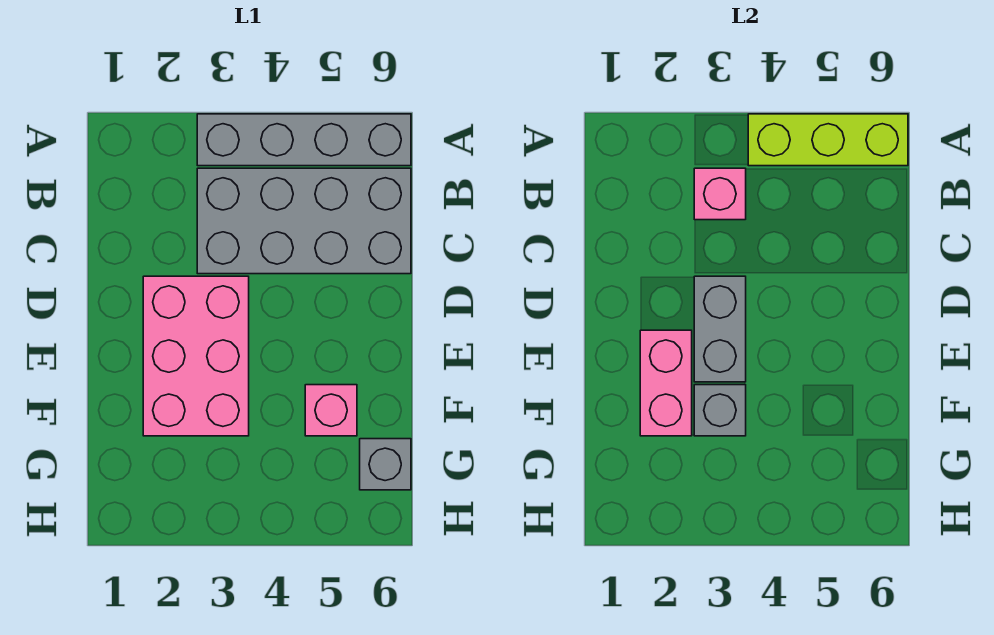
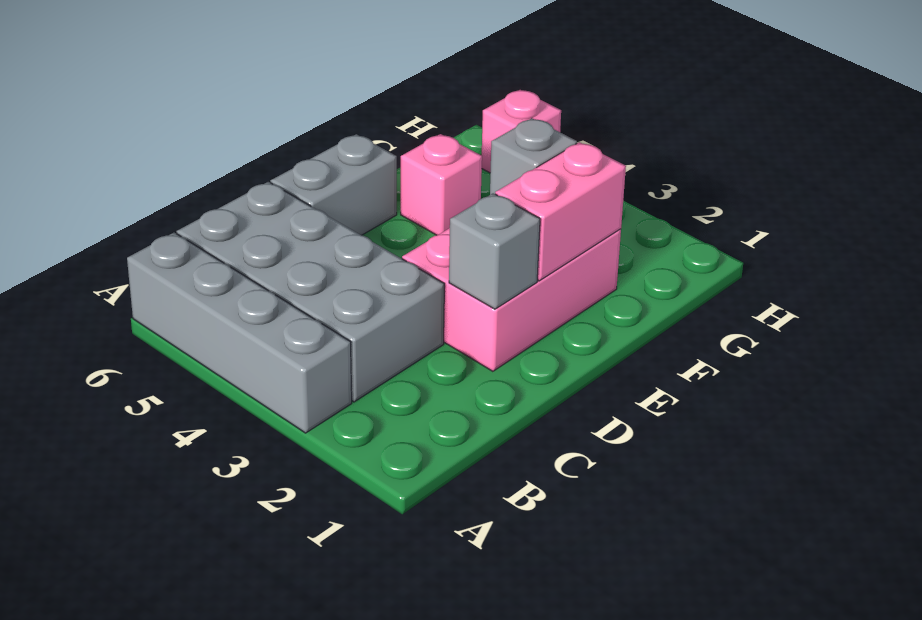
lime brick A4:A6 level 2 -> none
pink brick B3 level 2 -> pink brick H5 level 1
grey brick D3:E3 level 2 -> grey brick D6:E6 level 1
grey brick G6 level 1 -> grey brick D2 level 2

